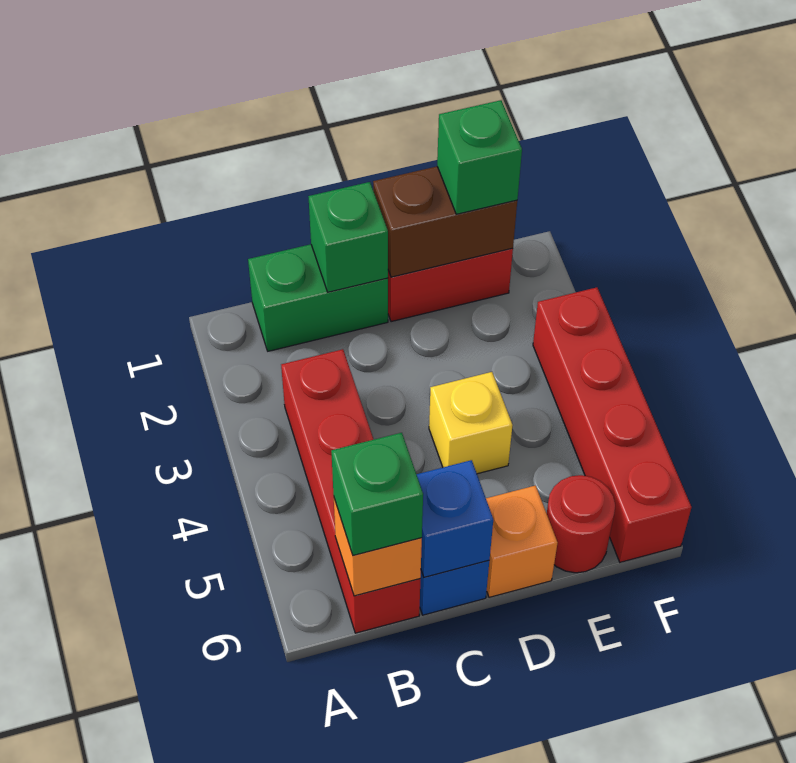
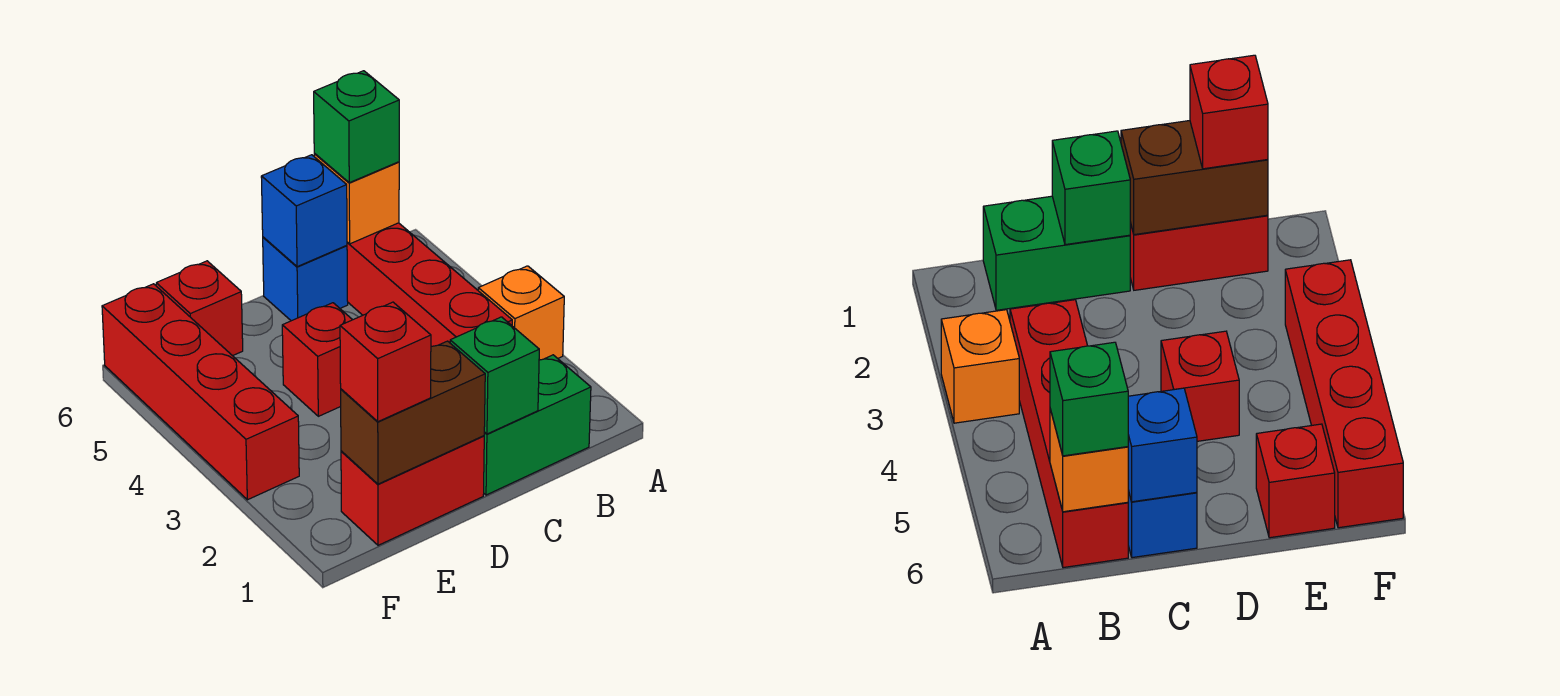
yellow brick D4 level 1 -> red brick D4 level 1
orange brick D6 level 1 -> orange brick A3 level 1
green brick E1 level 3 -> red brick E1 level 3
red round brick E6 level 1 -> red brick E6 level 1

